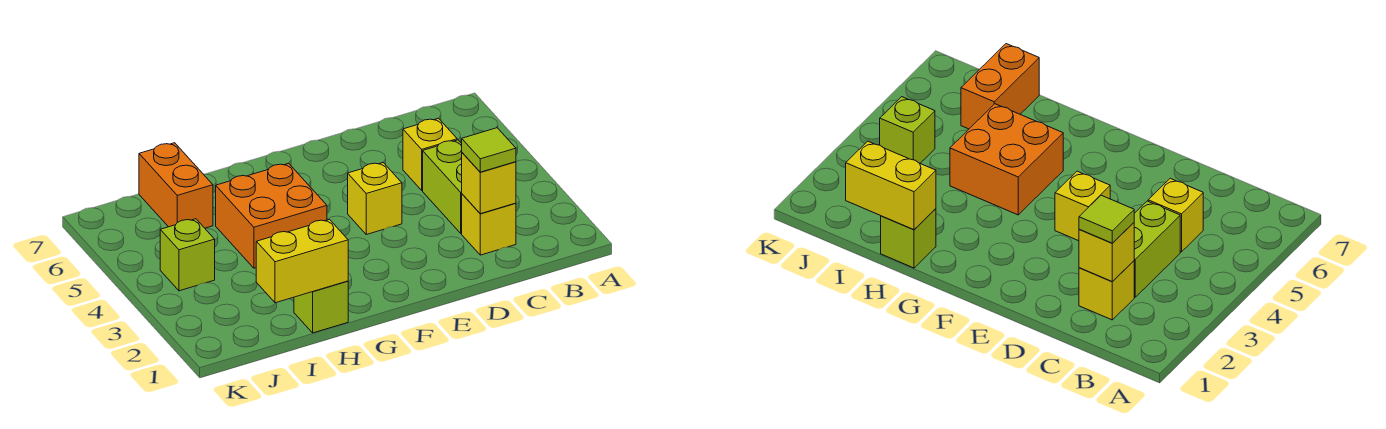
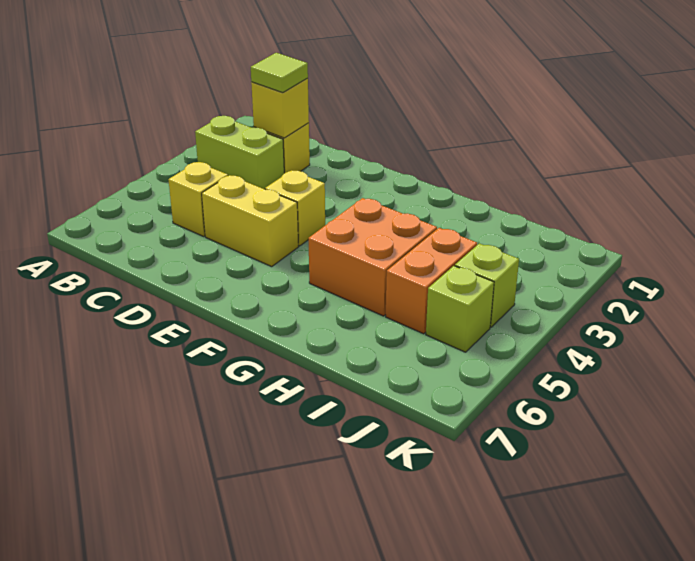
lime brick C3:C4 level 1 -> lime brick B3:C3 level 1
lime brick H1 level 1 -> lime brick J5 level 1
yellow brick H1:I1 level 2 -> yellow brick D5:E5 level 1
orange brick I6:I7 level 1 -> orange brick I4:I5 level 1

